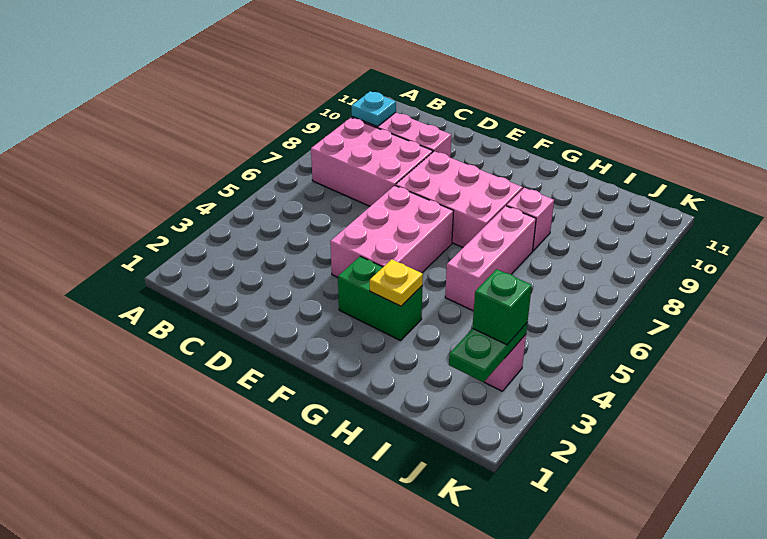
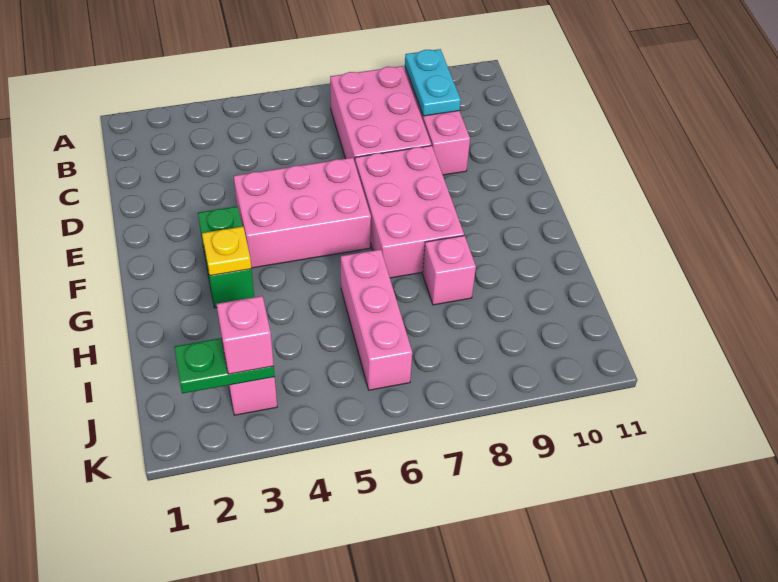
cyan plate B9 level 2 -> cyan plate B9:C9 level 2
pink brick H5:H7 level 1 -> pink brick H6:J6 level 1
green brick J3 level 3 -> pink brick J3 level 3

